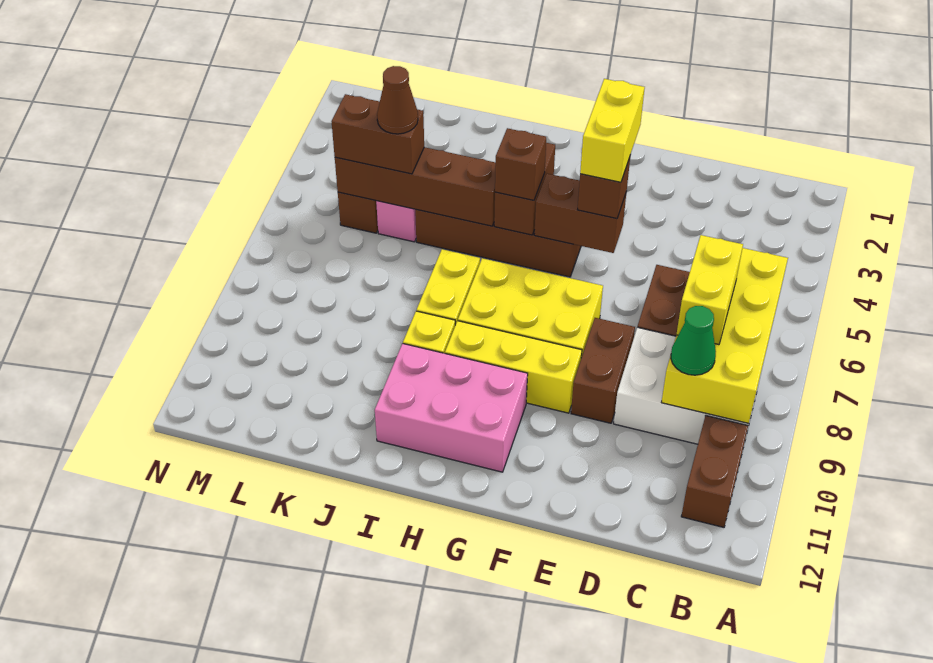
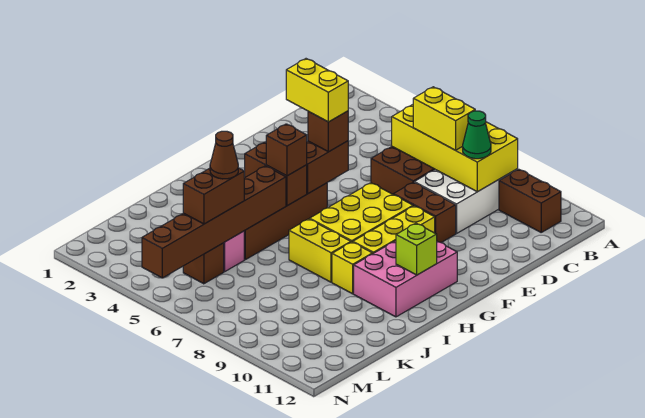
none -> lime brick H11 level 2
brown brick I5:L5 level 2 -> brown brick I5:N5 level 2

